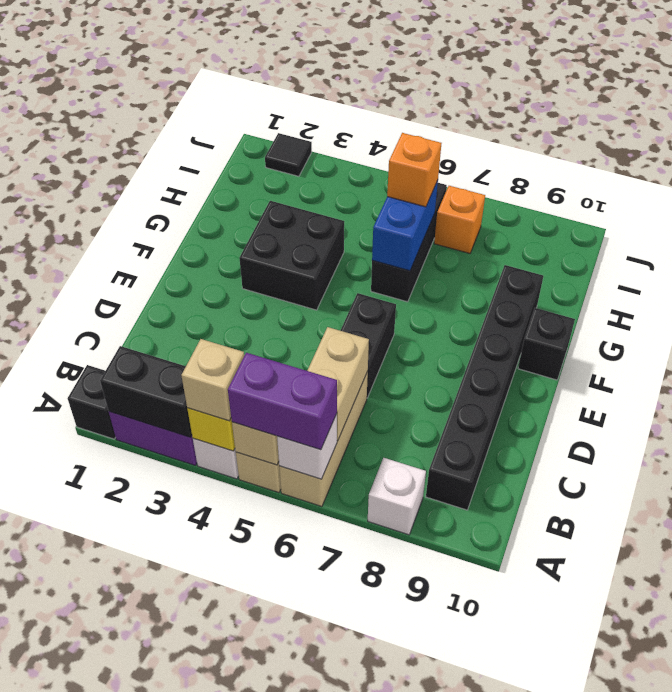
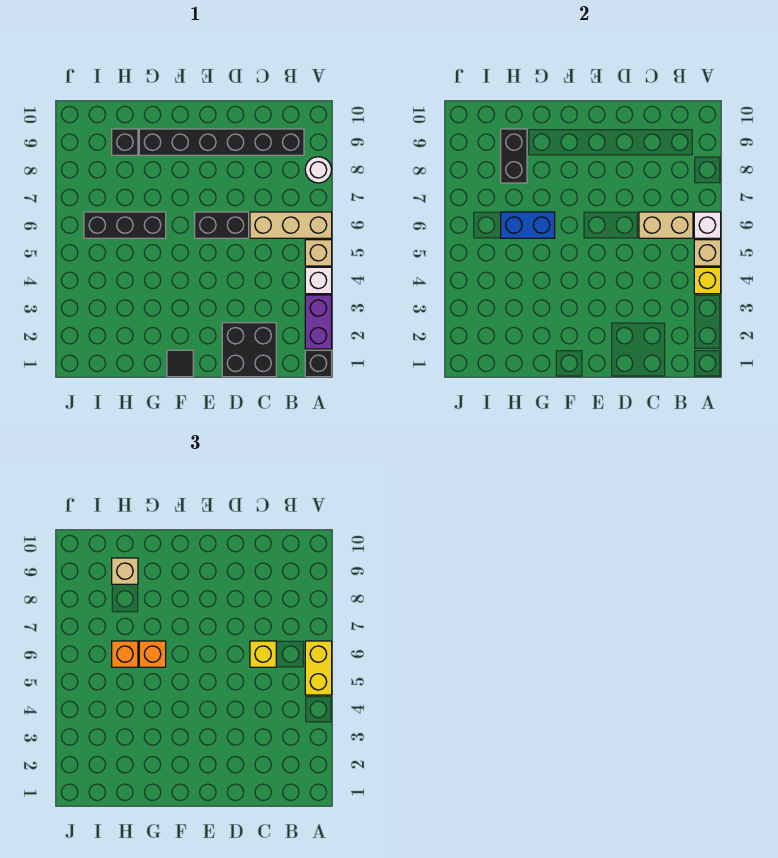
black brick A2:A3 level 2 -> black brick H8:H9 level 2
tan brick A4 level 3 -> tan brick H9 level 3
purple brick A5:A6 level 3 -> yellow brick A5:A6 level 3
white brick A8 level 1 -> white round brick A8 level 1
none -> yellow brick C6 level 3
black brick F3:G4 level 1 -> black brick C1:D2 level 1
black brick F10 level 1 -> black brick H9 level 1
orange brick I7 level 1 -> orange brick G6 level 3
black tile J2 level 1 -> black tile F1 level 1

